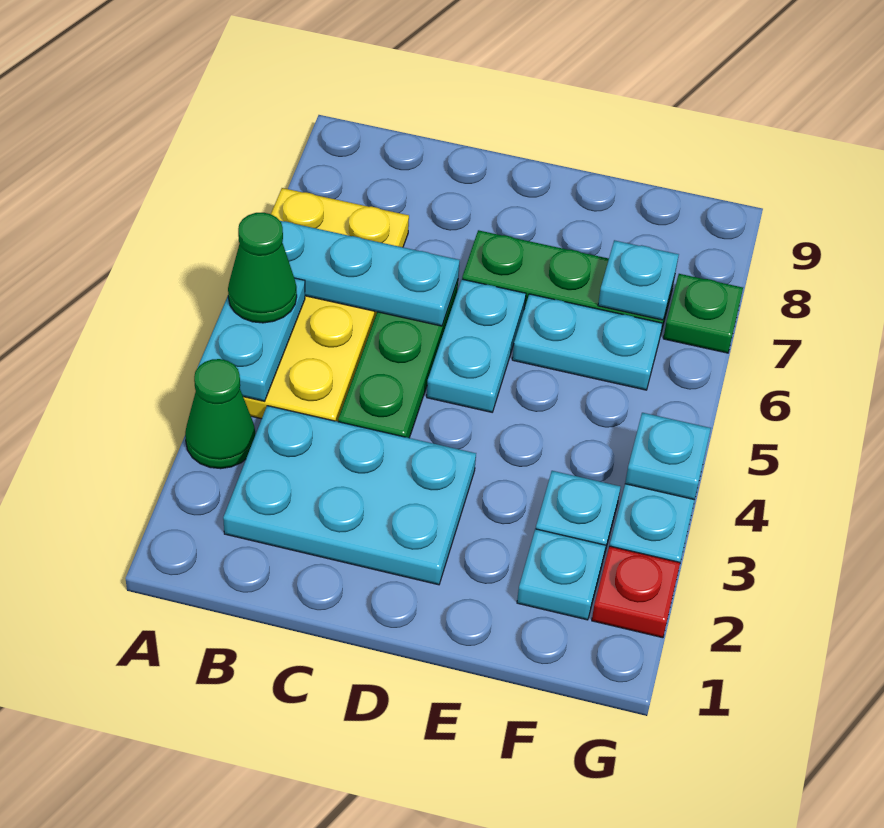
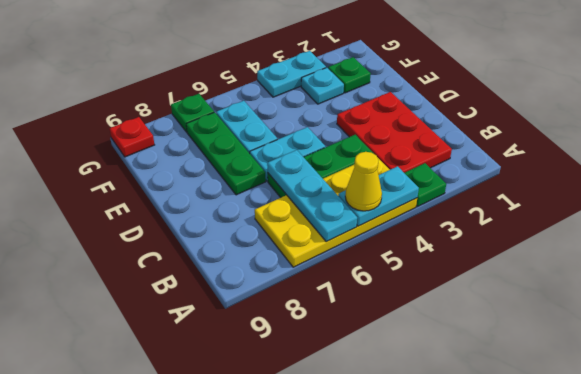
green cone A3 level 1 -> green plate A3 level 1
green cone A5 level 3 -> yellow cone A5 level 3
cyan plate B2:D3 level 1 -> red plate B2:D3 level 1
cyan plate F2 level 1 -> green plate F2 level 1
cyan plate F7 level 2 -> none
red plate G2 level 1 -> red plate G9 level 1
cyan plate G4 level 2 -> none

